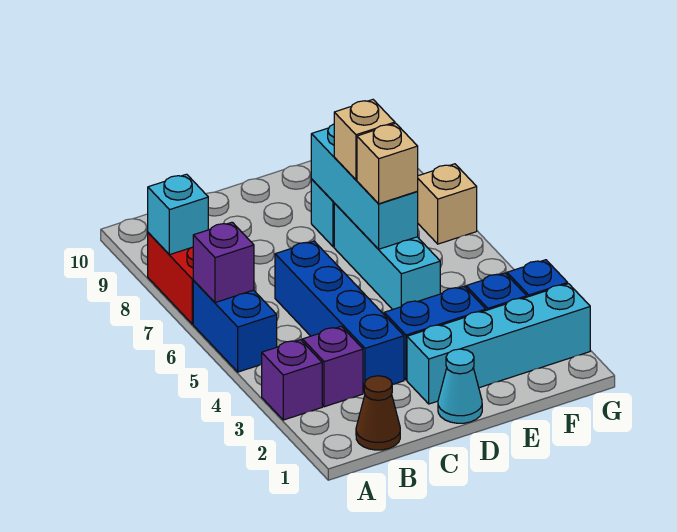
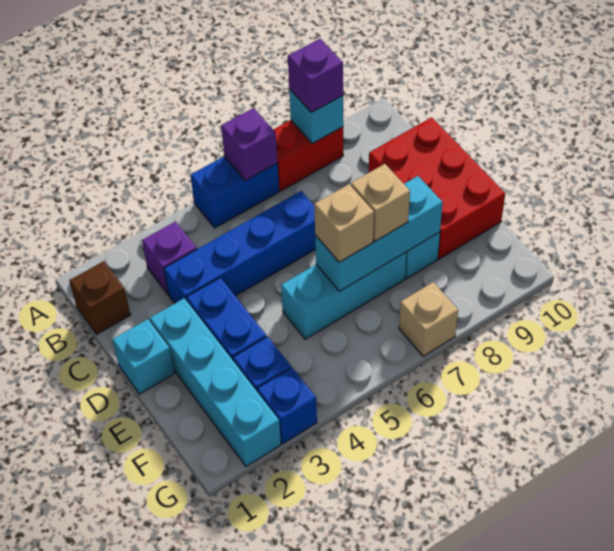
purple brick A3 level 1 -> purple brick A8 level 3
brown cone B1 level 1 -> brown brick B1 level 1
none -> red brick C9:E10 level 1
cyan cone D1 level 1 -> cyan brick D1 level 1

